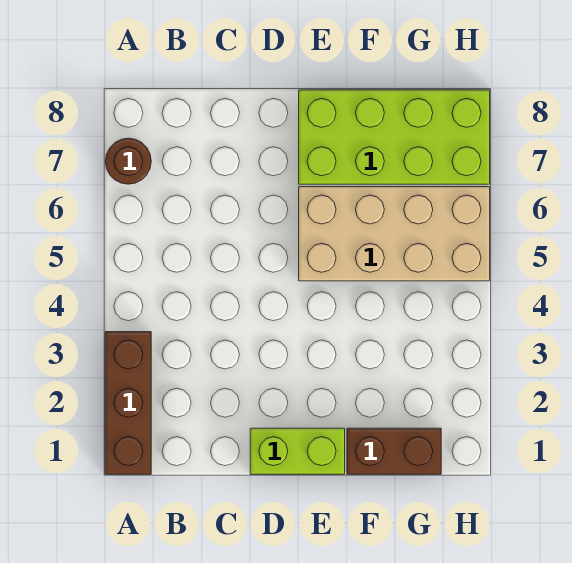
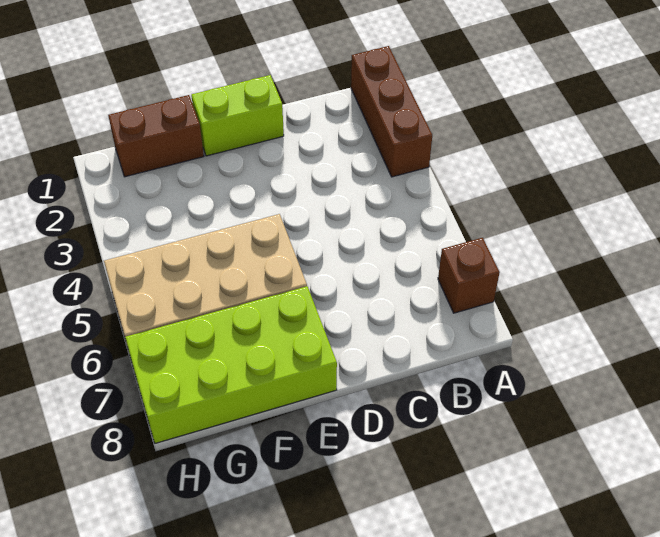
brown round brick A7 level 1 -> brown brick A7 level 1

